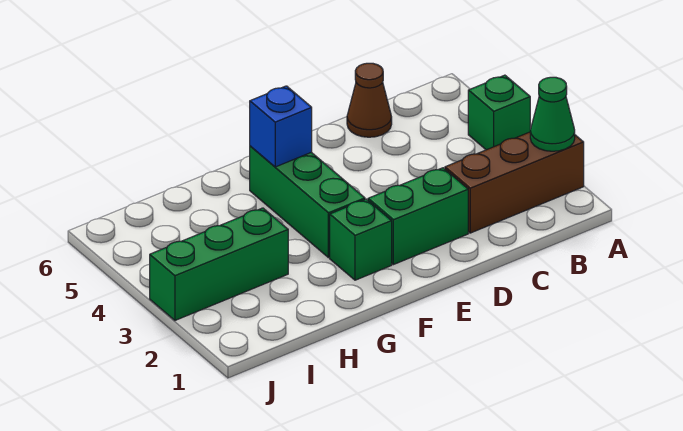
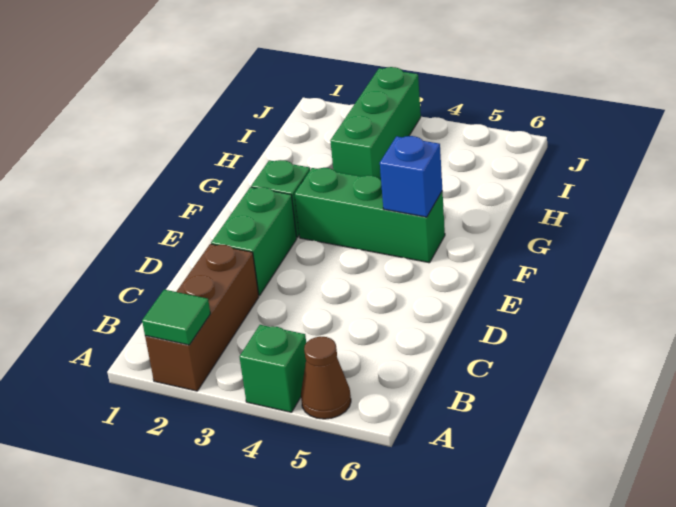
green cone A2 level 2 -> green tile A2 level 2
brown cone C6 level 1 -> brown cone A5 level 1

